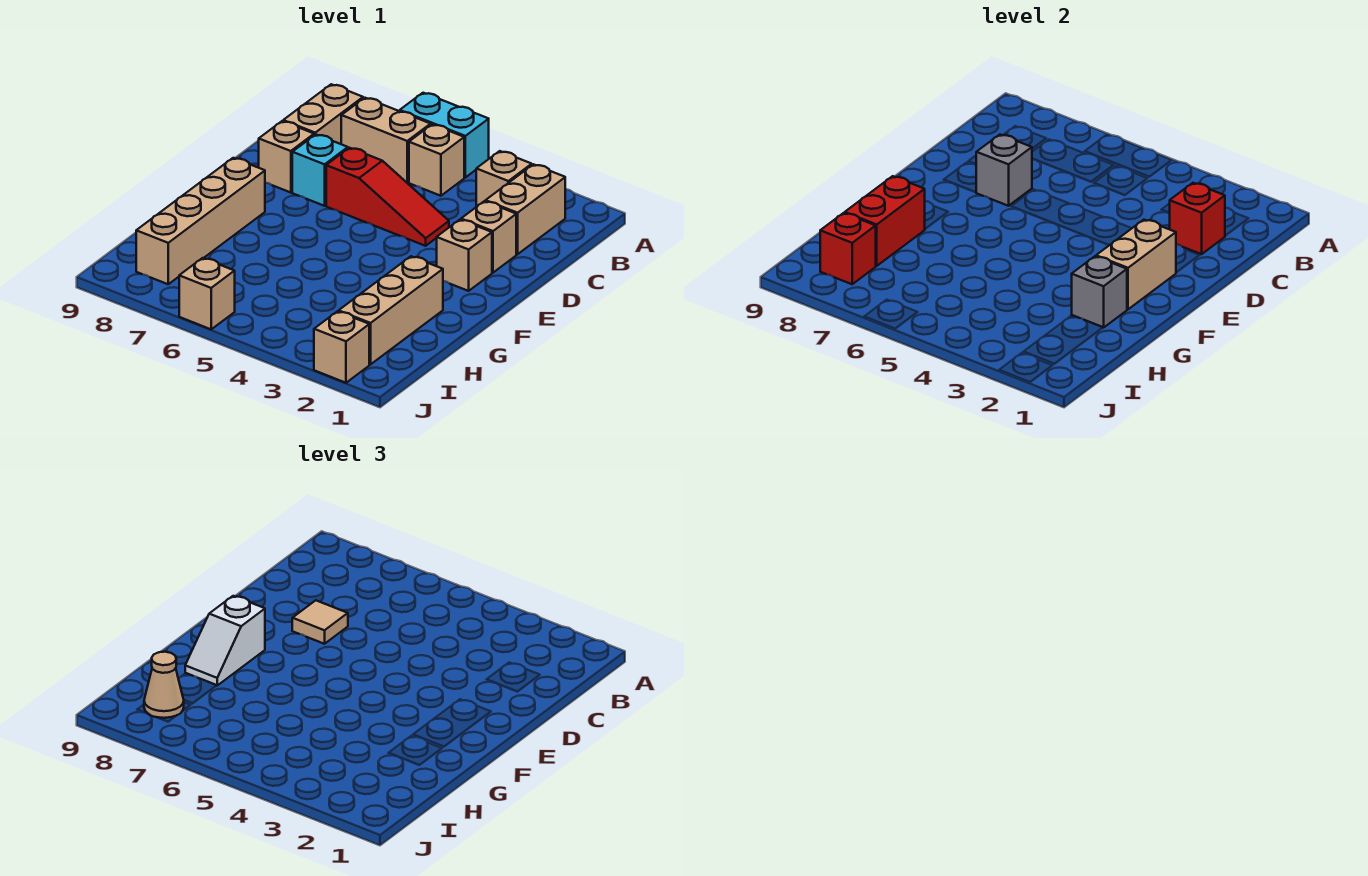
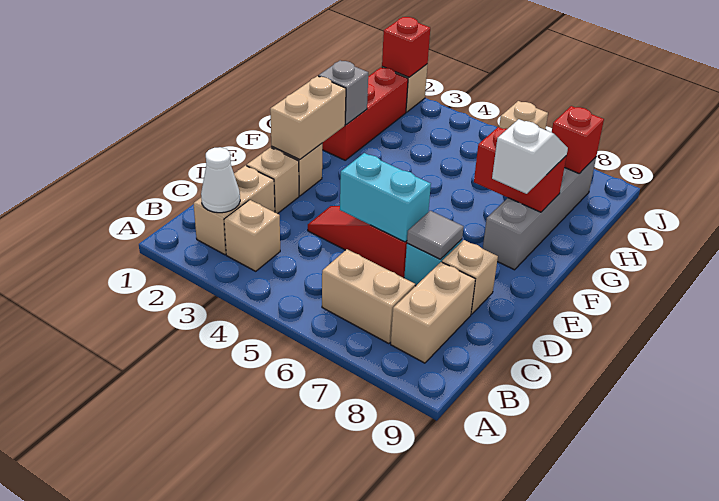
cyan brick A5:A6 level 1 -> cyan brick D5:D6 level 2
none -> white cone B2 level 2
tan brick B5 level 1 -> none
red brick C2 level 2 -> red brick J2 level 2
grey brick D7 level 2 -> grey tile D7 level 2
tan tile D7 level 3 -> none
tan brick F8:I8 level 1 -> grey brick F8:I8 level 1
tan brick G2:I2 level 1 -> red brick G2:I2 level 1
red brick G8:H8 level 2 -> red brick G7:G8 level 2
tan cone I8 level 3 -> none

